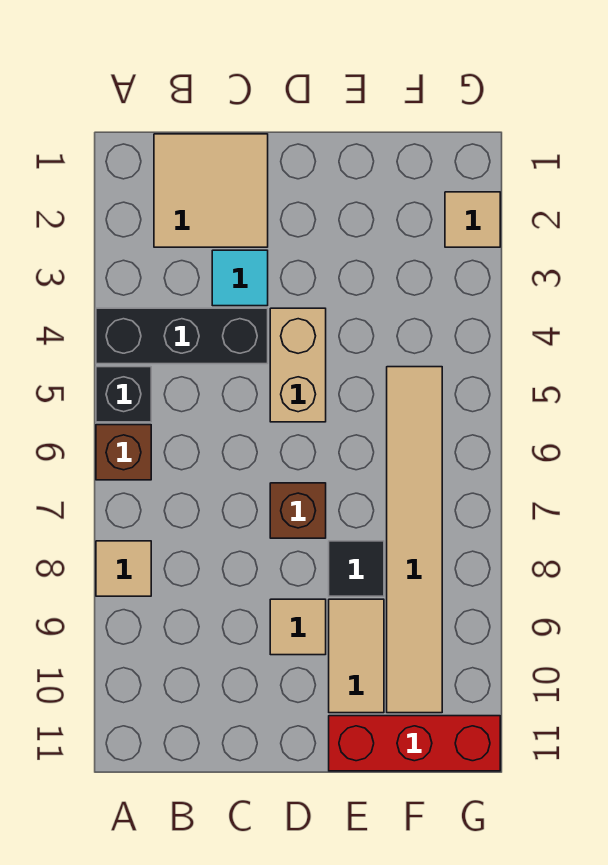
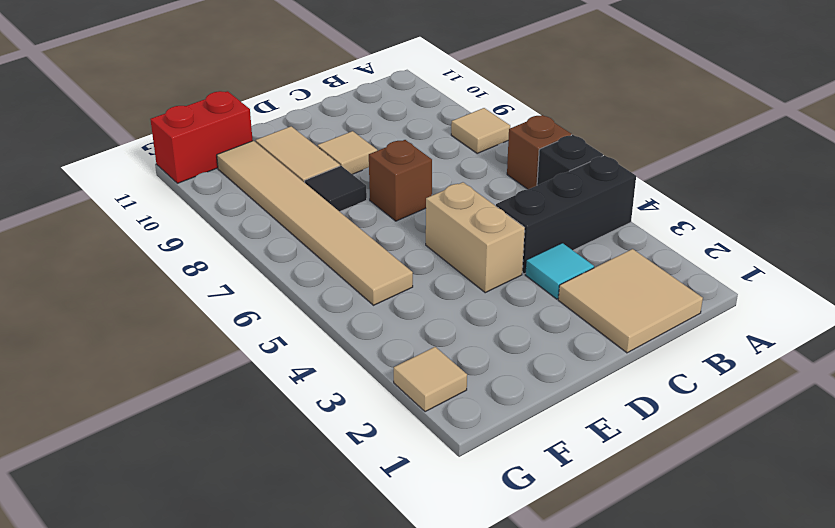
red brick E11:G11 level 1 -> red brick F11:G11 level 1

